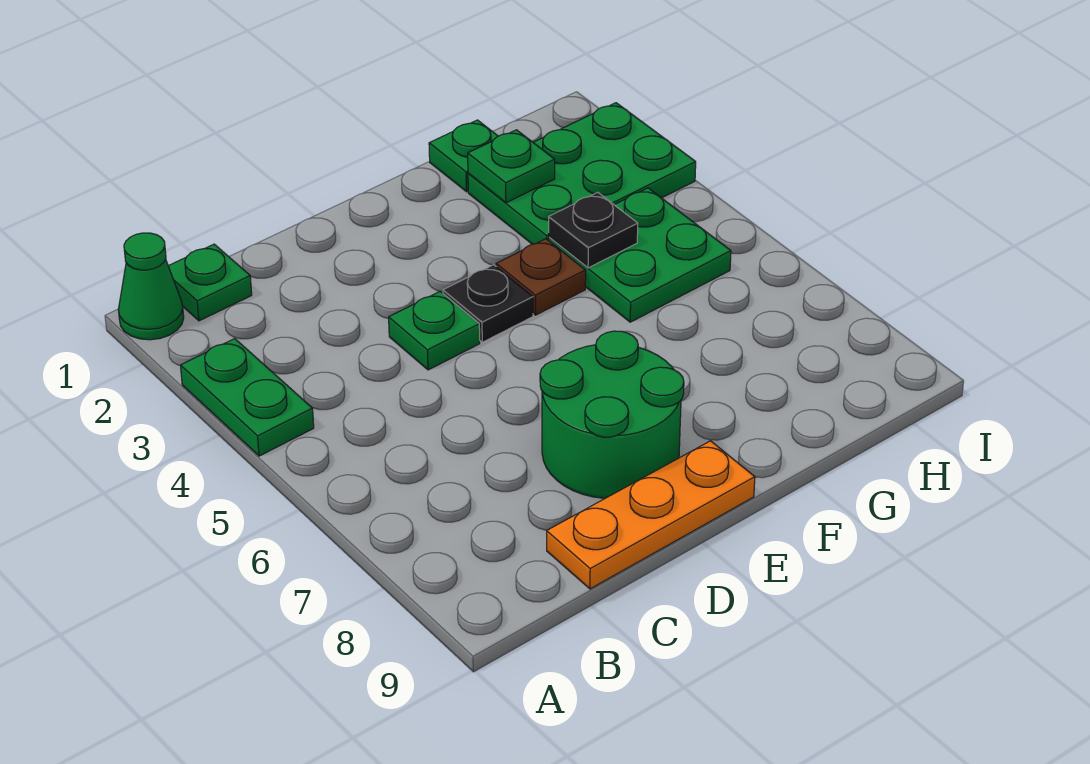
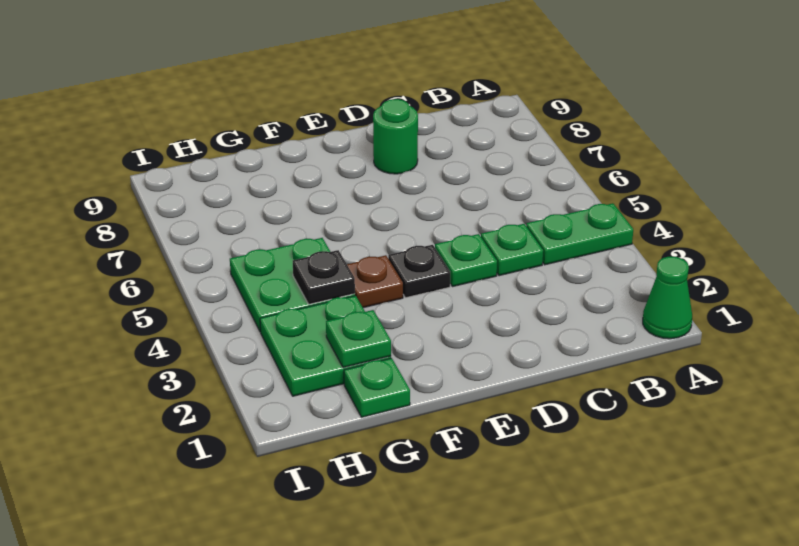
green plate A3:A4 level 1 -> green plate A4:B4 level 1
green plate B1 level 1 -> green plate C4 level 1
orange plate C9:E9 level 1 -> none
green round brick D7:E8 level 1 -> green round brick D8 level 1
green plate G2:I3 level 1 -> green plate G2:H3 level 1

